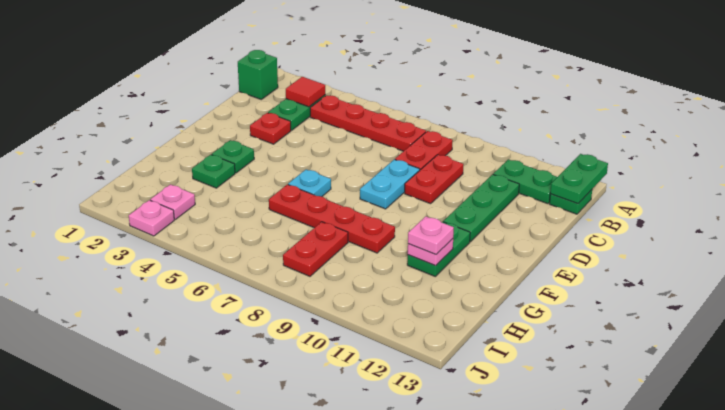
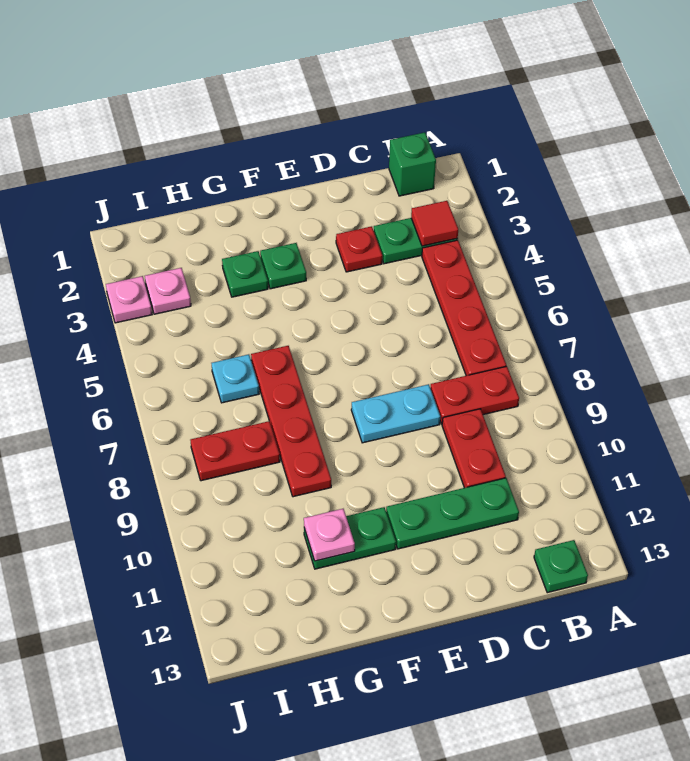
green plate A13:B13 level 2 -> none
green plate B11:B12 level 1 -> none
red plate C9:D9 level 1 -> red plate C9:C10 level 1
cyan plate F6 level 1 -> cyan plate H6 level 1
pink plate G11 level 3 -> none

